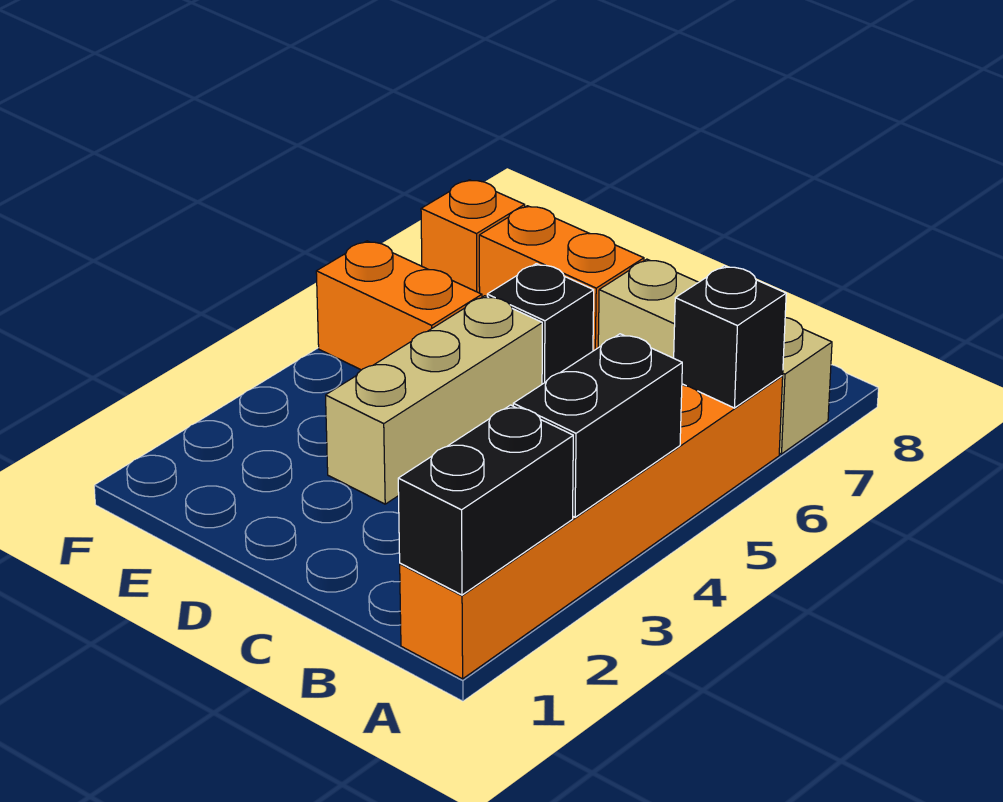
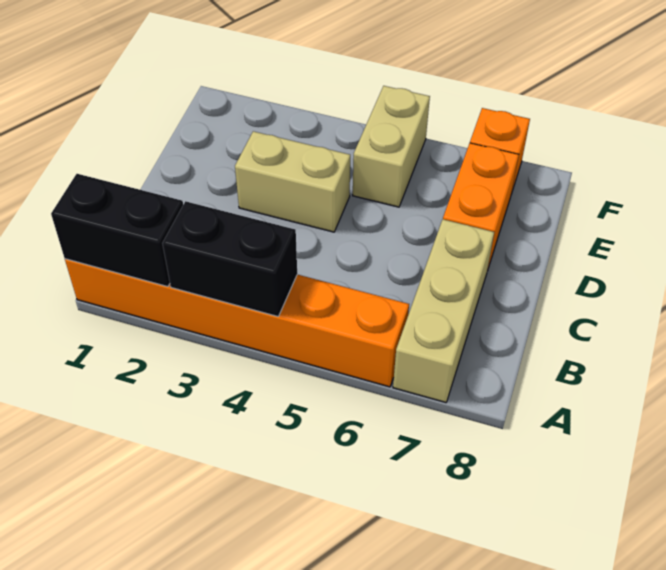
black brick A6 level 2 -> none
tan brick D3:D5 level 1 -> tan brick D3:D4 level 1
black brick D6 level 1 -> none
orange brick E5:F5 level 1 -> tan brick E5:F5 level 1

